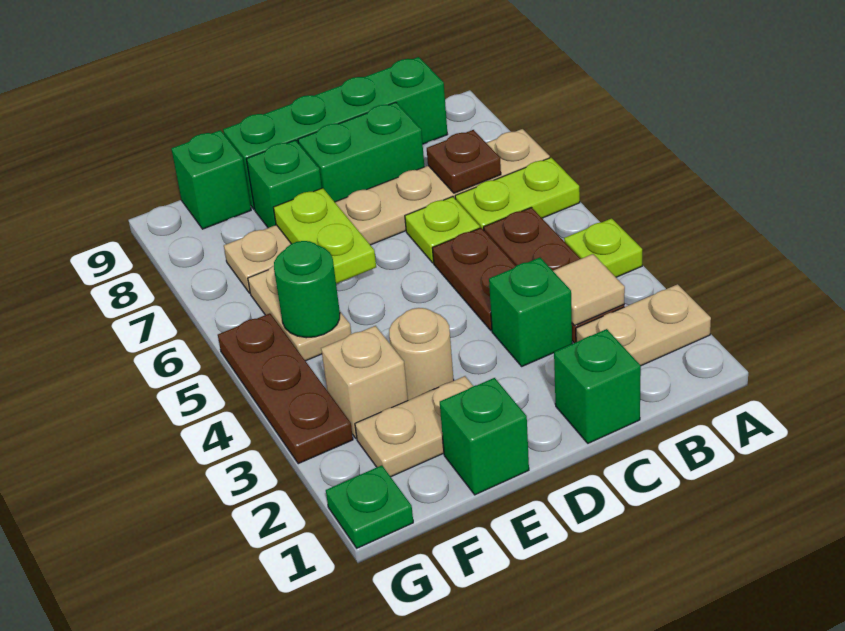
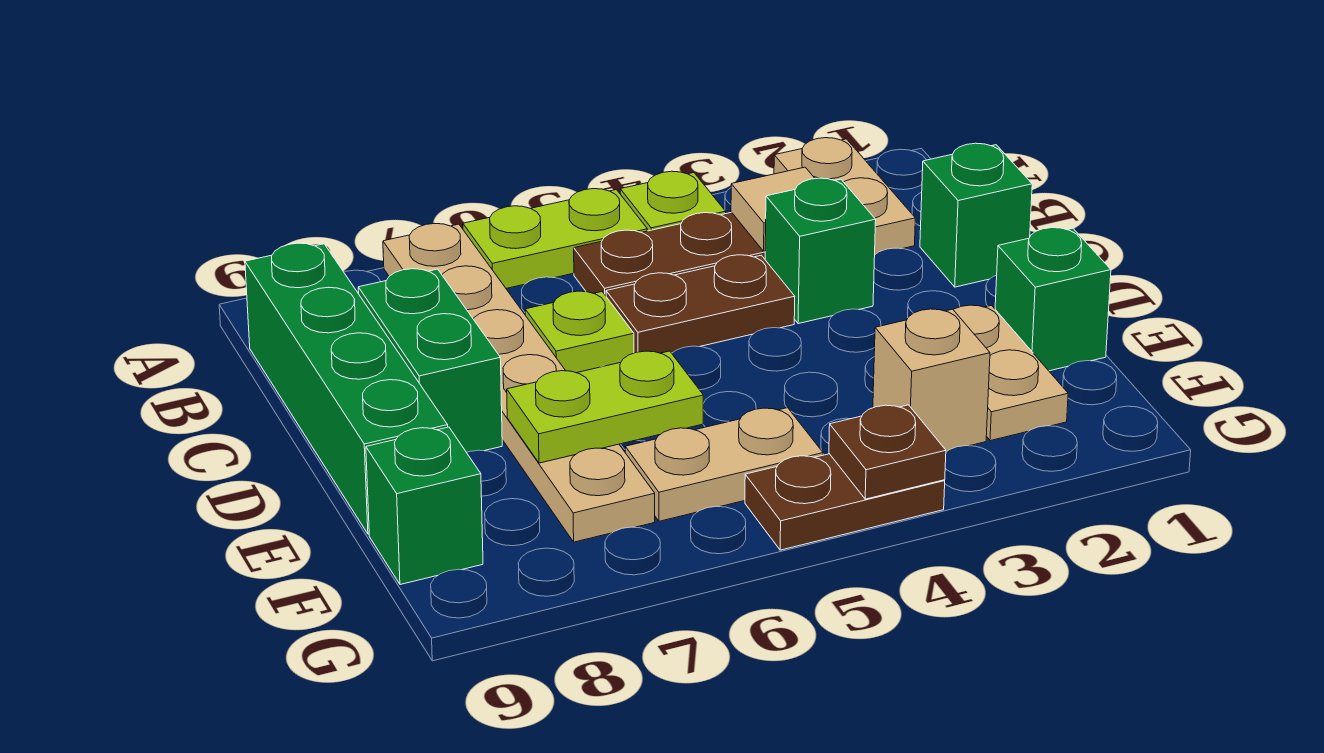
lime plate A6:B6 level 1 -> lime plate A5:A6 level 1
brown plate B7 level 2 -> brown plate G4 level 2
tan round brick E3 level 1 -> none
green brick E8 level 1 -> none
green round brick F5 level 2 -> none
green plate G1 level 1 -> none
brown plate G3:G5 level 1 -> brown plate G4:G5 level 1

